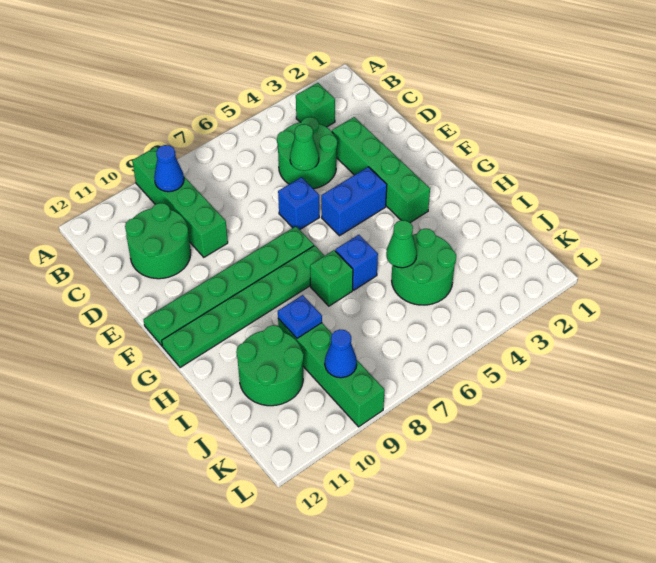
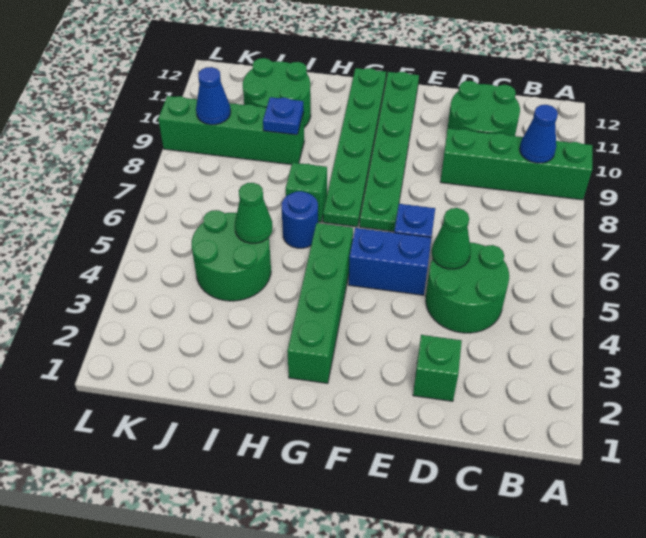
green brick B3 level 1 -> green brick D2 level 1
green brick D3:G3 level 1 -> green brick G2:G5 level 1
blue brick F4:F5 level 1 -> blue brick E5:F5 level 1
blue brick H6 level 1 -> blue round brick H6 level 1

